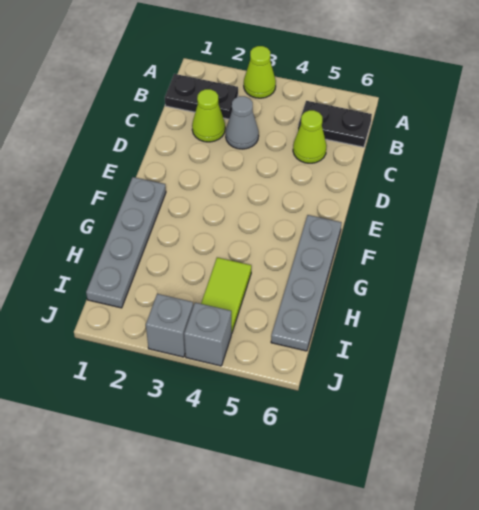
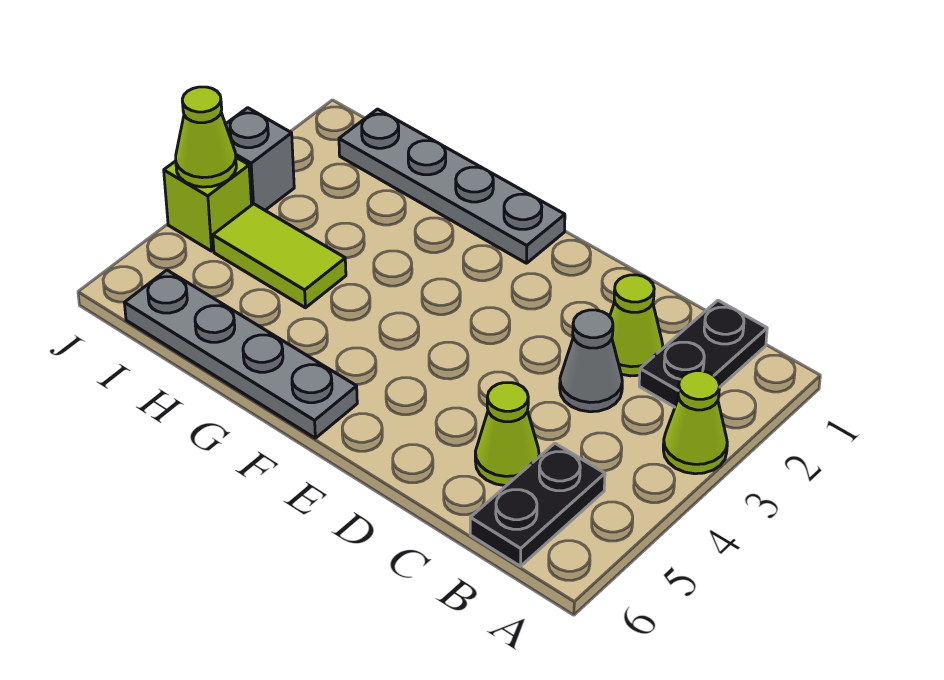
grey brick J4 level 1 -> lime brick J4 level 1
none -> lime cone J4 level 2

